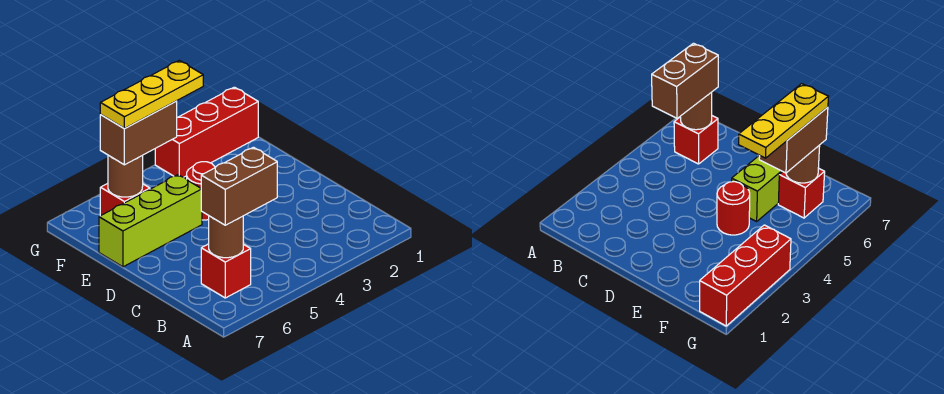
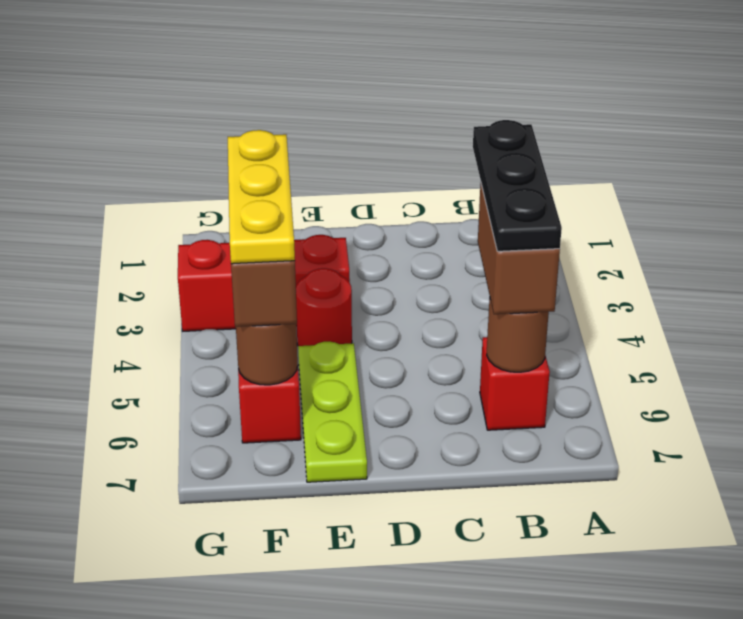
none -> black plate B4:B6 level 4
lime brick E5:E7 level 1 -> lime plate E5:E7 level 1
red brick G1:G3 level 1 -> red brick E3:G3 level 1

